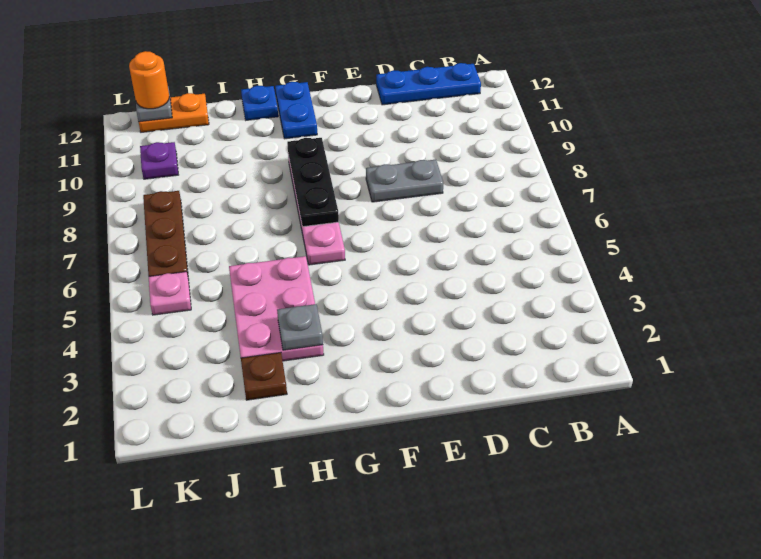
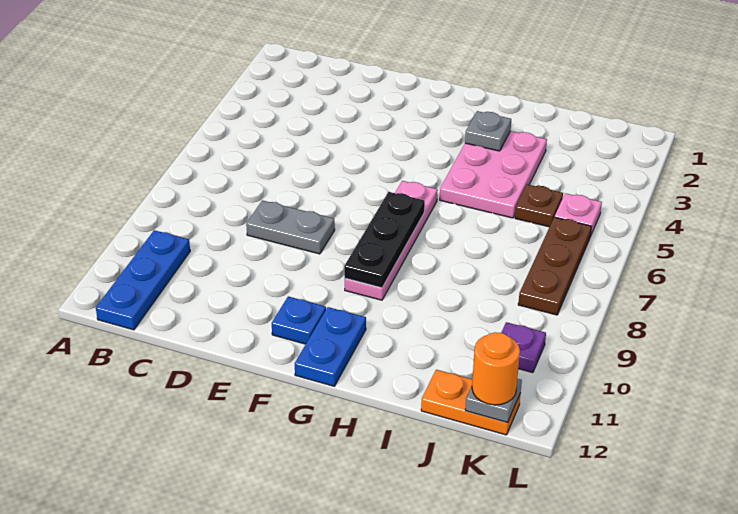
blue plate B12:D12 level 1 -> blue plate B10:B12 level 1
blue plate H12 level 1 -> blue plate F11 level 1
brown plate I2 level 1 -> brown plate J5 level 1

